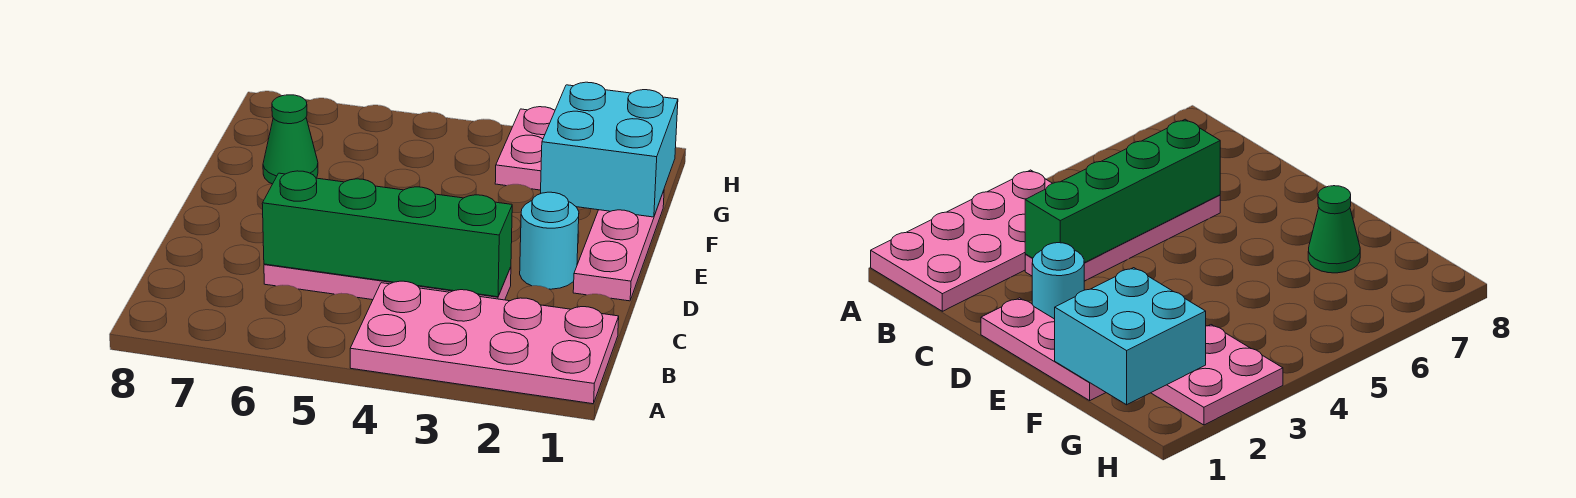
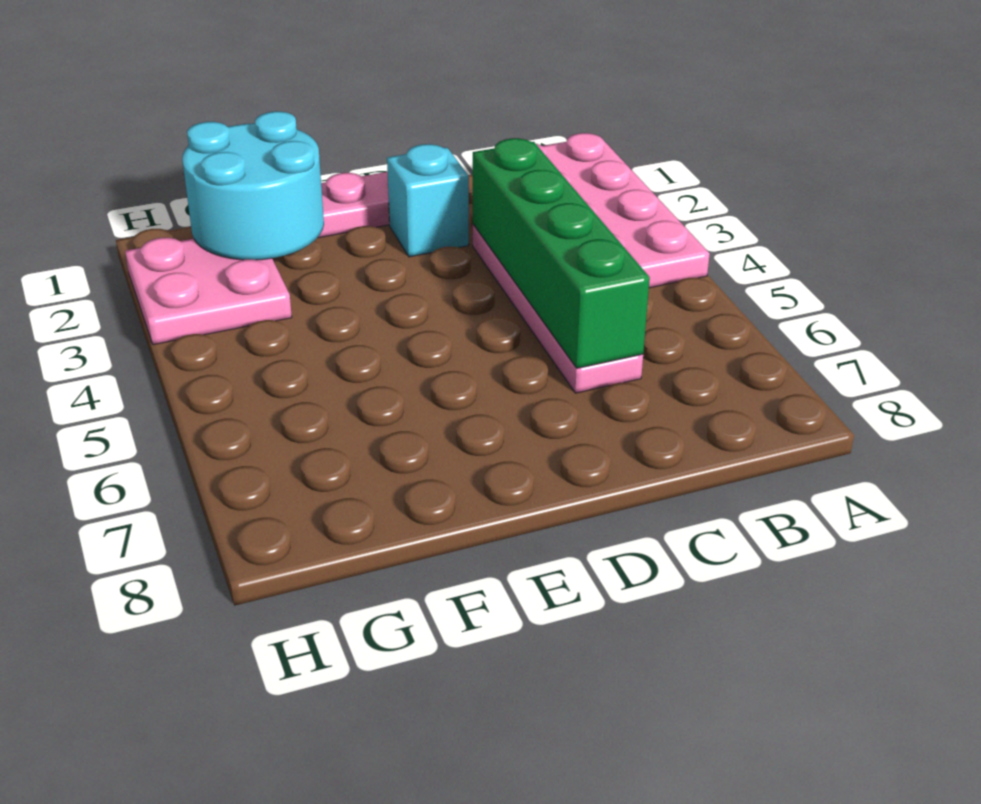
cyan round brick D2 level 1 -> cyan brick D2 level 1
cyan brick F1:G2 level 2 -> cyan round brick F1:G2 level 2
green cone F7 level 1 -> none

